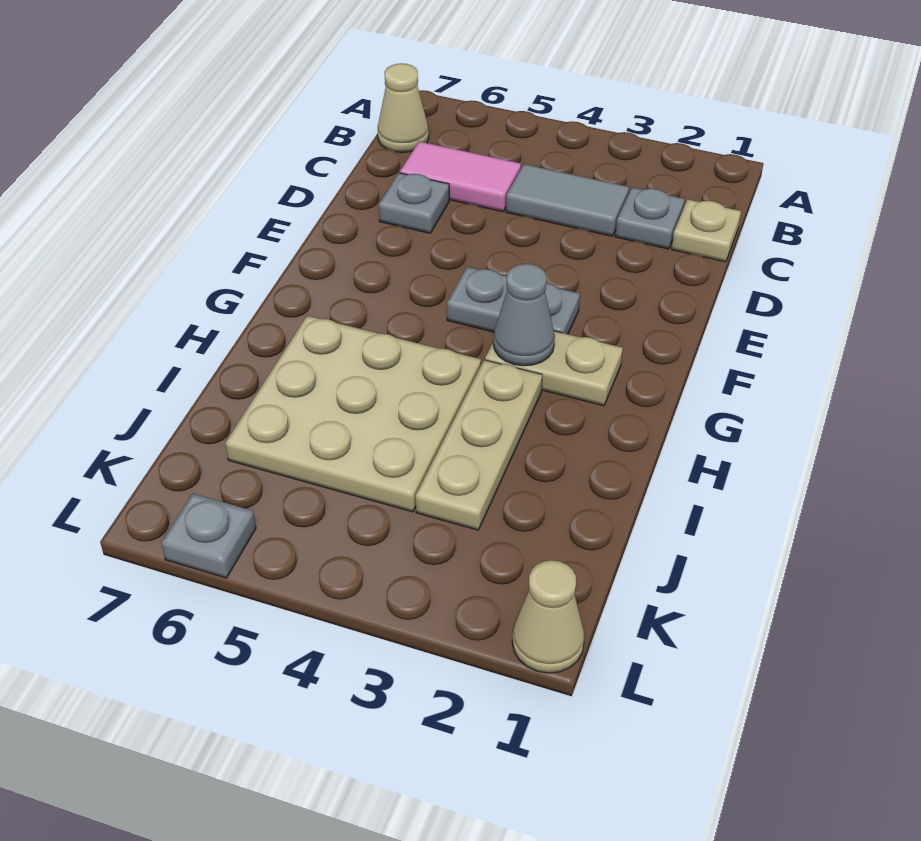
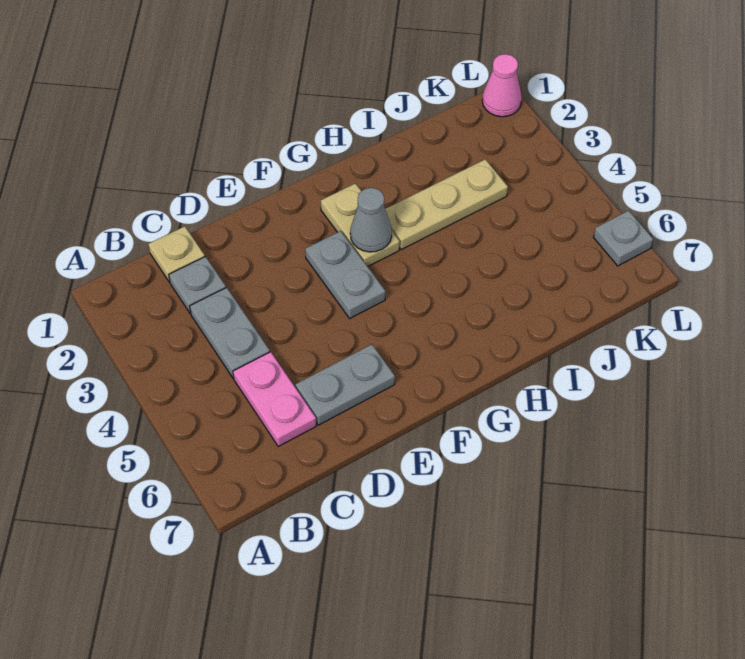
tan cone B7 level 1 -> none
grey tile C3:C4 level 1 -> grey plate C3:C4 level 1
pink tile C5:C6 level 1 -> pink plate C5:C6 level 1
grey plate D6 level 1 -> grey plate D6:E6 level 1
tan plate H4:J6 level 1 -> none
tan cone L1 level 1 -> pink cone L1 level 1

